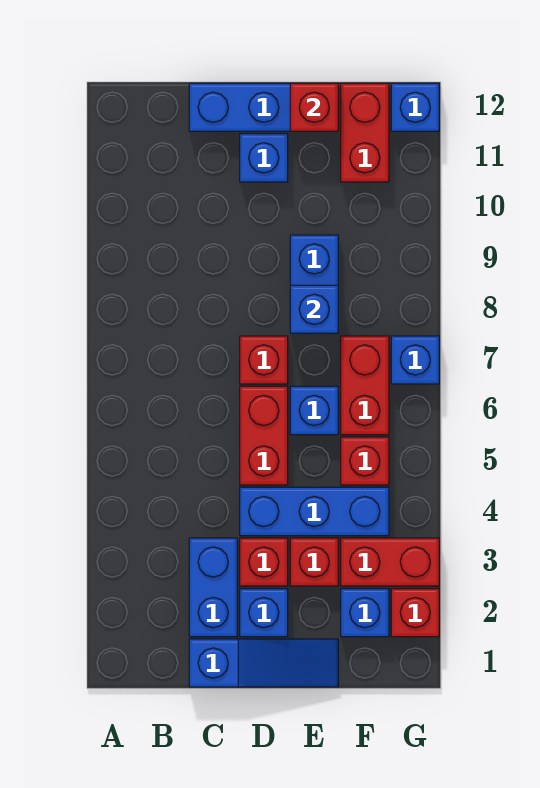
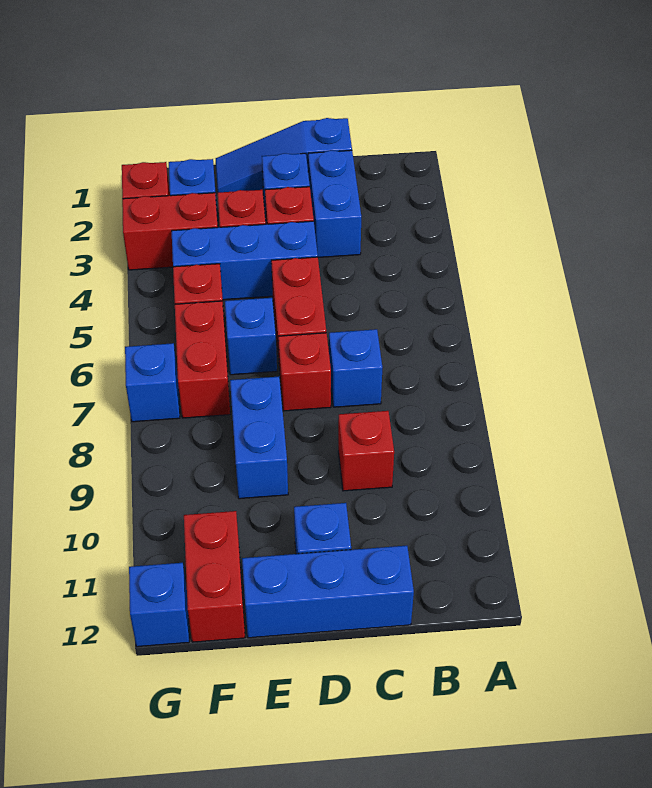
blue brick E8 level 2 -> blue brick C7 level 1
red brick E12 level 2 -> red brick C9 level 1

